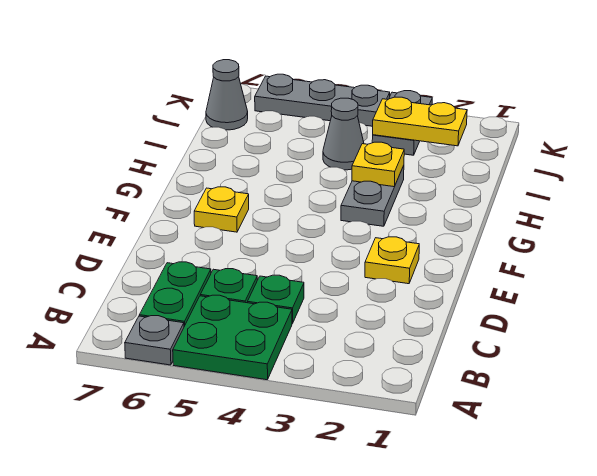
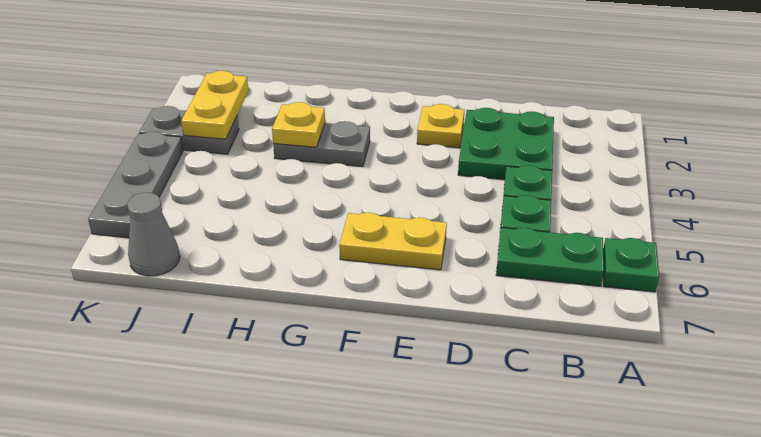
green plate A4:B5 level 1 -> green plate C2:D3 level 1
grey plate A6 level 1 -> green plate A6 level 1
yellow plate F6 level 1 -> yellow plate E6:F6 level 1
grey cone I4 level 1 -> none

